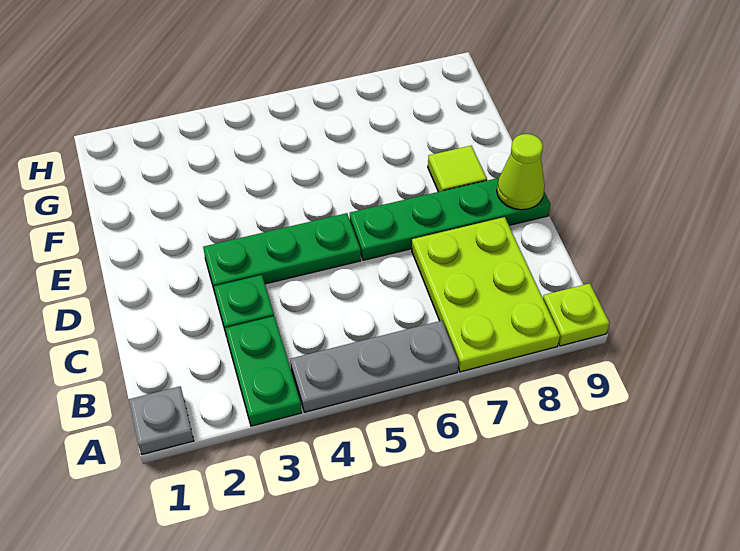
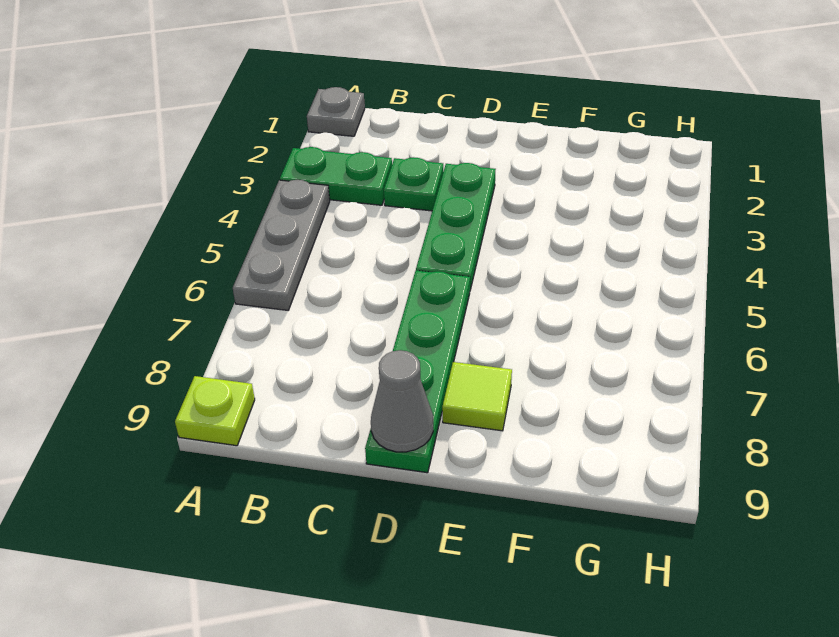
lime plate A7:C8 level 1 -> none
lime cone D9 level 2 -> grey cone D9 level 2

